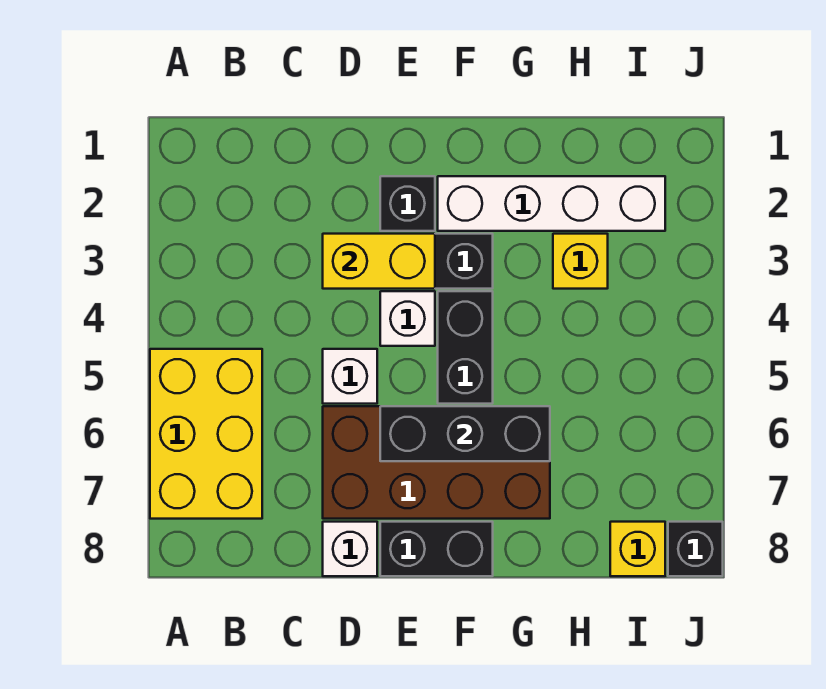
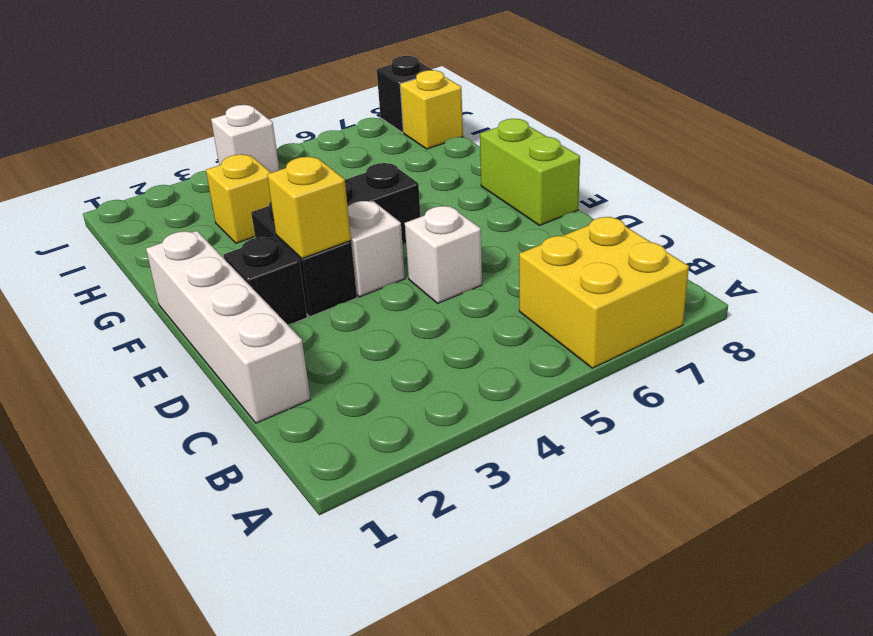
yellow brick A5:B7 level 1 -> yellow brick A6:B7 level 1
yellow brick D3:E3 level 2 -> yellow brick E3 level 2
brown brick D6:G7 level 1 -> none
white brick D8 level 1 -> white brick J4 level 1
black brick E6:G6 level 2 -> none
black brick E8:F8 level 1 -> lime brick E8:F8 level 1
white brick F2:I2 level 1 -> white brick C1:F1 level 1

